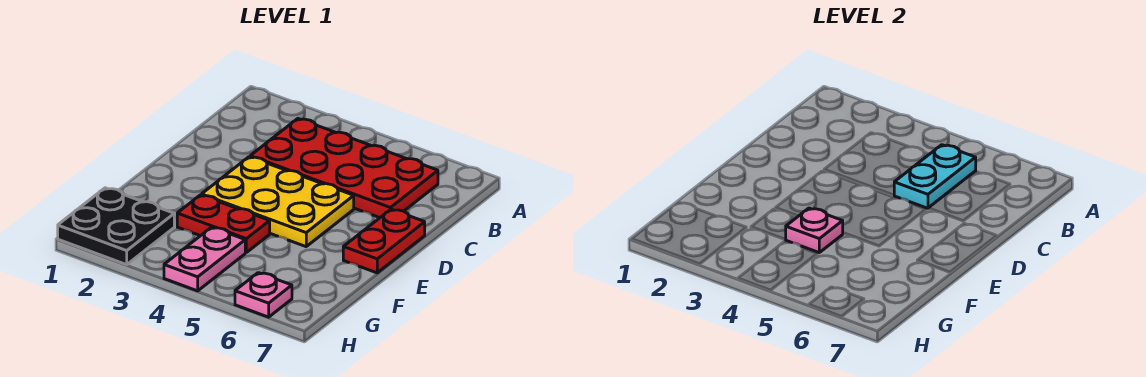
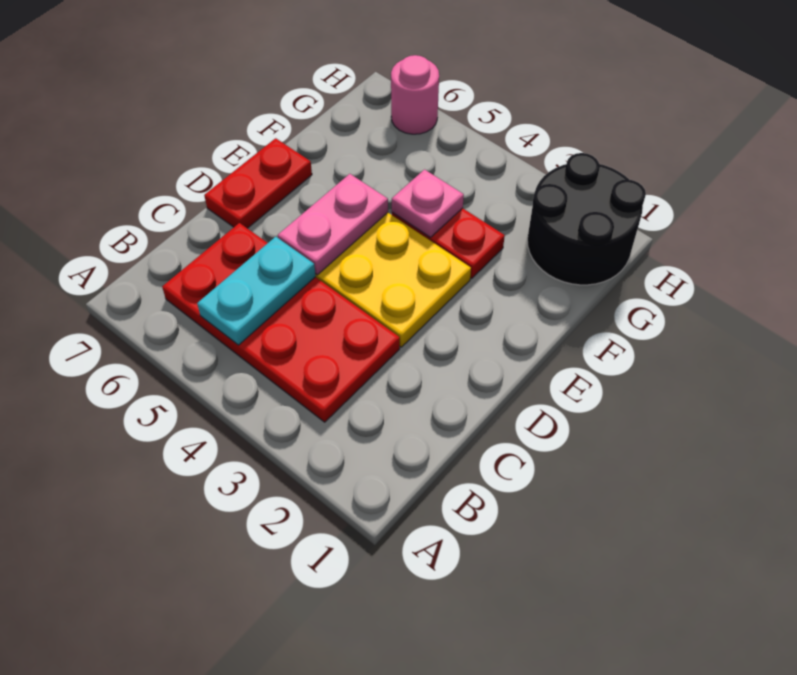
black plate G1:H2 level 1 -> black round brick G1:H2 level 1
pink plate G4:H4 level 1 -> pink plate D5:E5 level 2
pink plate H6 level 1 -> pink round brick H6 level 1

